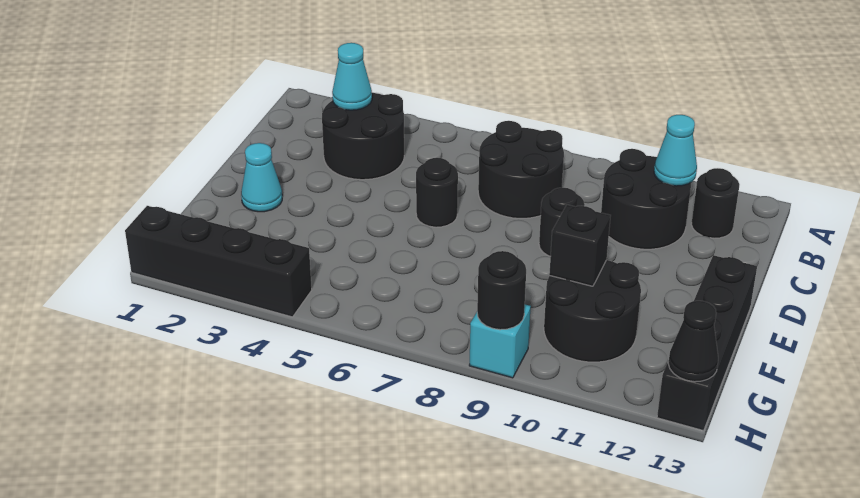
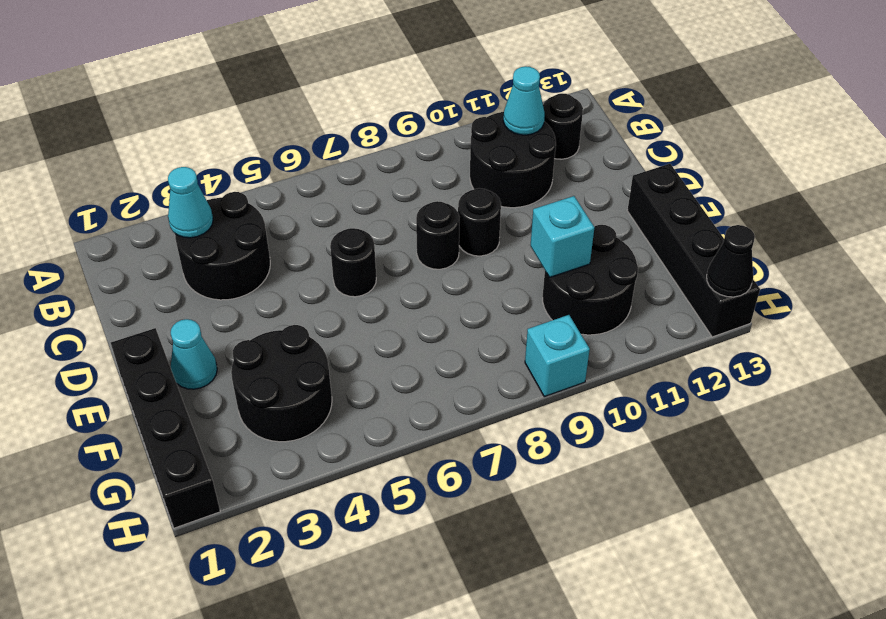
black round brick B7:C8 level 1 -> black round brick F3:G4 level 1
black brick F10 level 2 -> cyan brick F10 level 2
black brick H1:H4 level 1 -> black brick E1:H1 level 1
black round brick H9 level 2 -> black round brick D8 level 1

